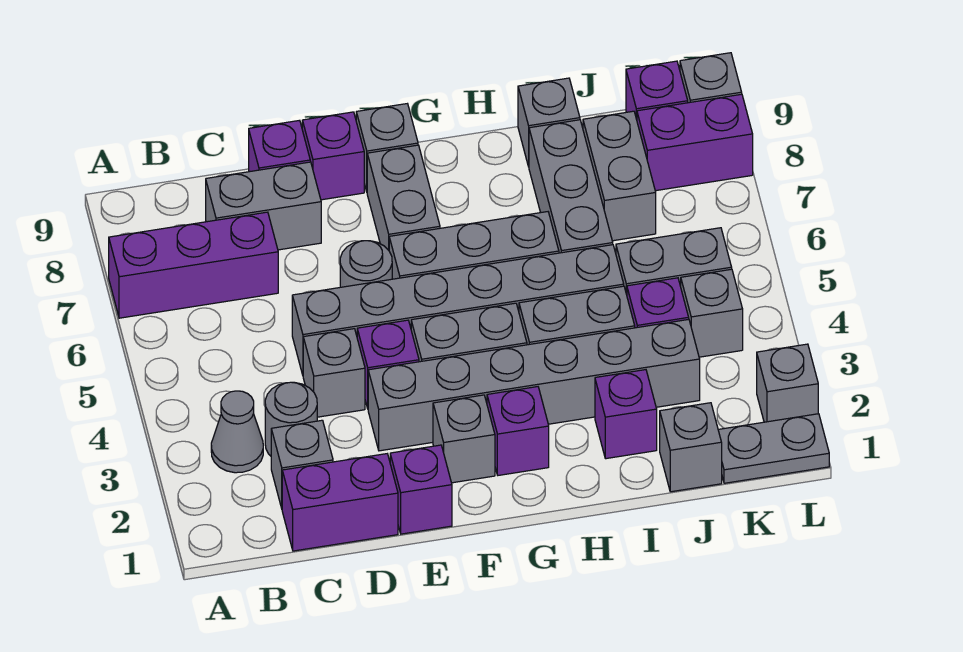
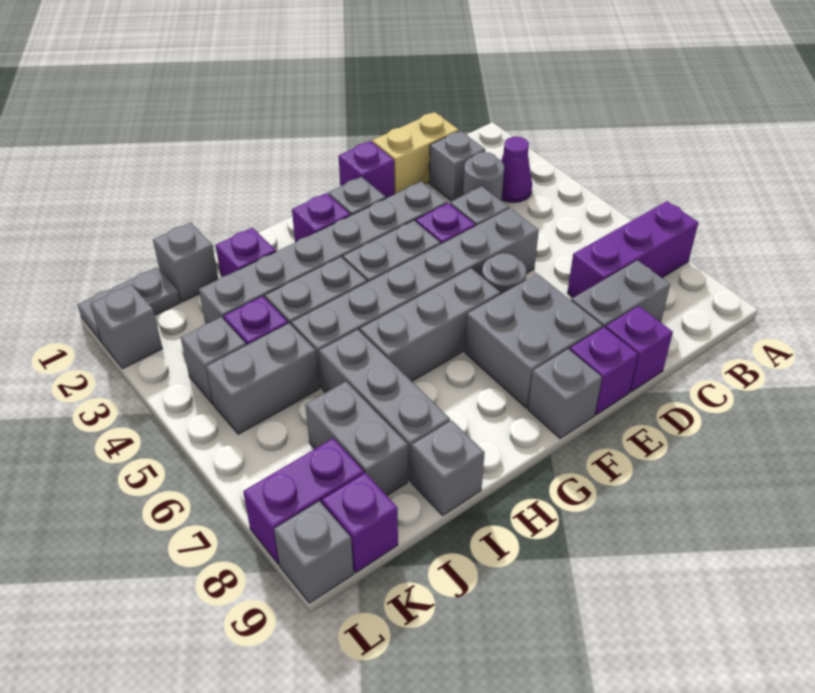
grey cone B3 level 1 -> purple cone B3 level 1
purple brick C1:D1 level 1 -> tan brick C1:D1 level 1
grey brick F7:F8 level 1 -> grey brick E7:F8 level 1

